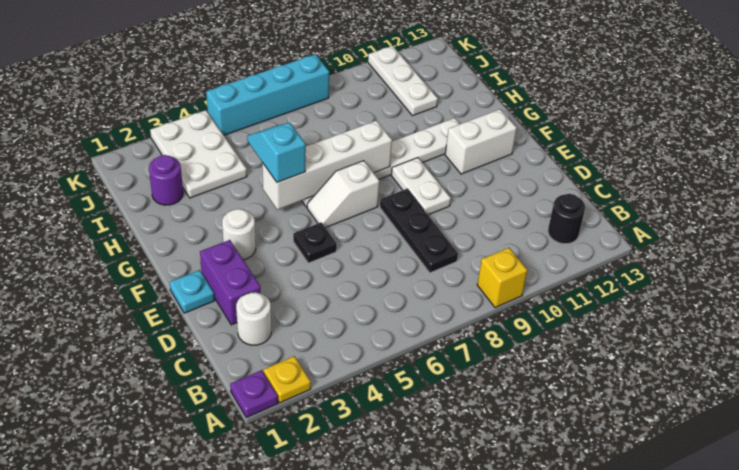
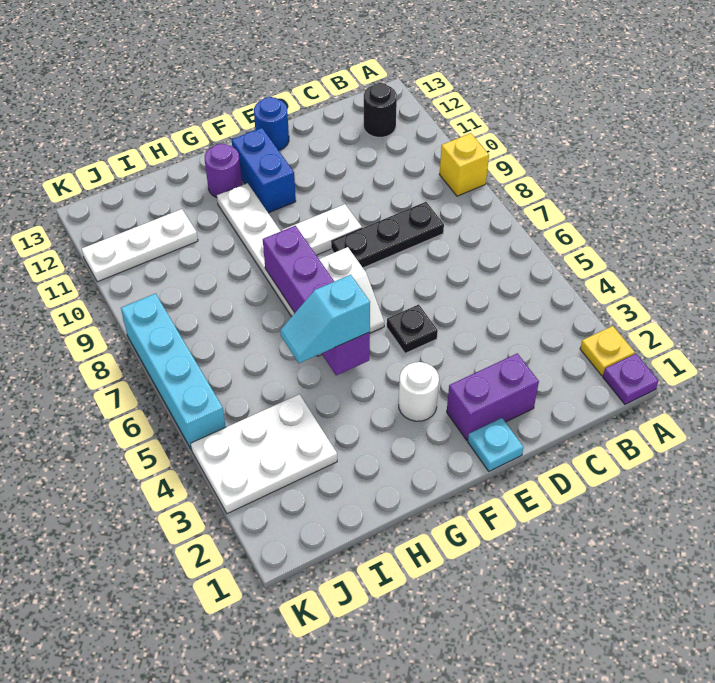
white round brick C2 level 1 -> none
none -> blue round brick E13 level 1
white brick F11:F12 level 1 -> blue brick F11:F12 level 1
white brick G5:G8 level 2 -> purple brick G5:G8 level 2
purple round brick I2 level 1 -> purple round brick G12 level 1

